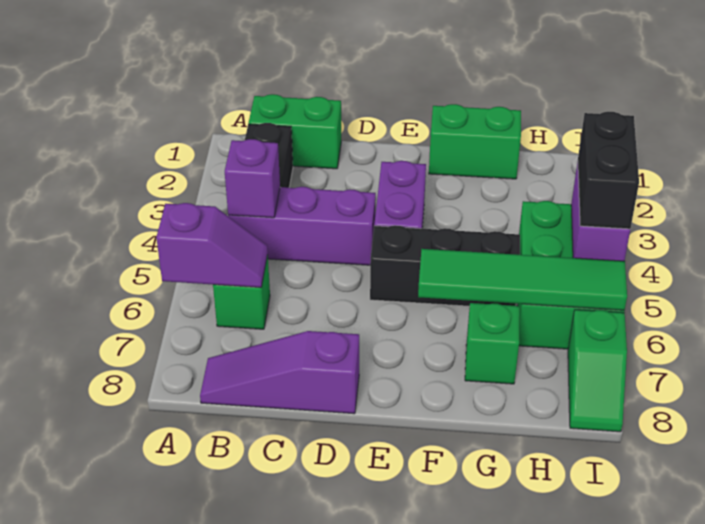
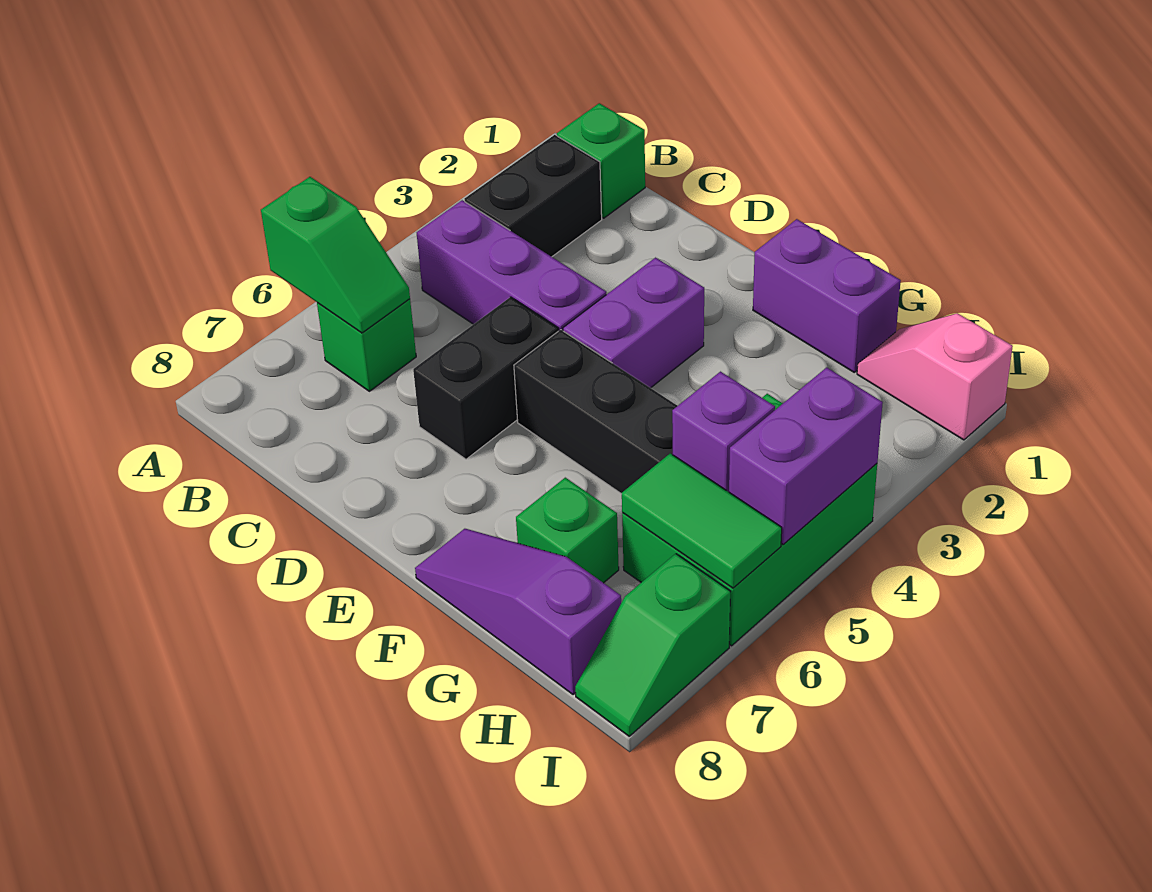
purple slope A6:B6 level 2 top A -> green slope A6:B6 level 2 top A
green brick B1:C1 level 1 -> green brick B1 level 1
purple brick B4 level 2 -> purple brick H5 level 2
purple slope B8:D8 level 1 top D -> purple slope F8:H8 level 1 top H
green brick F1:G1 level 1 -> purple brick F1:G1 level 1
green tile F6:I6 level 2 -> green tile H6:I6 level 2
none -> pink slope H1:I1 level 1 top I
black brick I4:I5 level 3 -> black brick D5:D6 level 1

